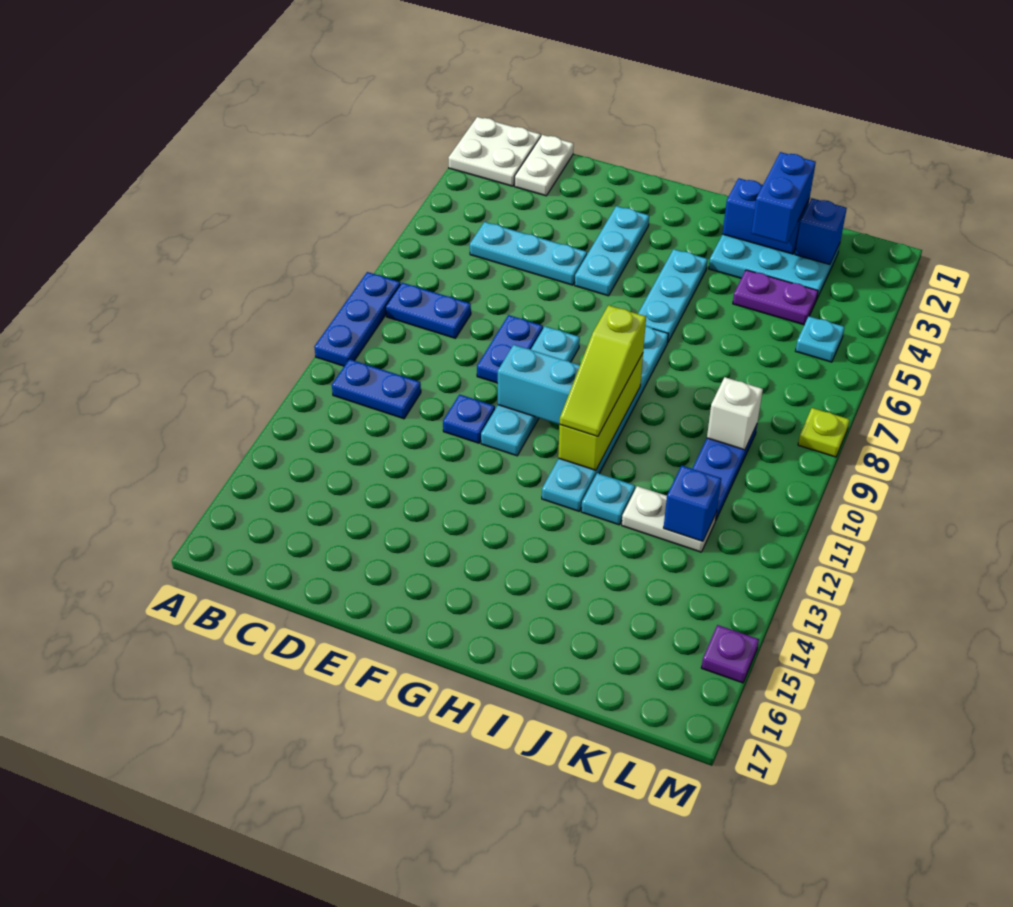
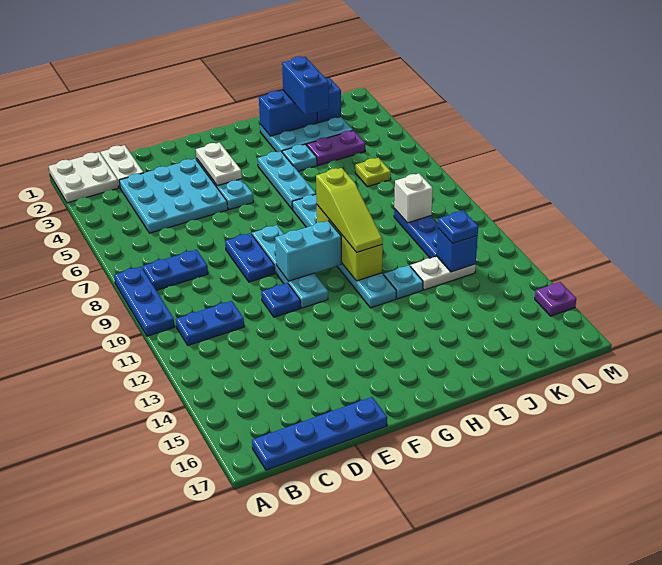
none -> blue plate B17:E17 level 1
cyan plate C5:E5 level 1 -> cyan plate C3:E5 level 1
none -> white plate F3:F4 level 2
none -> blue plate K12 level 3
cyan plate L5 level 1 -> cyan plate I4 level 1
lime plate M8 level 1 -> lime plate K6 level 1

